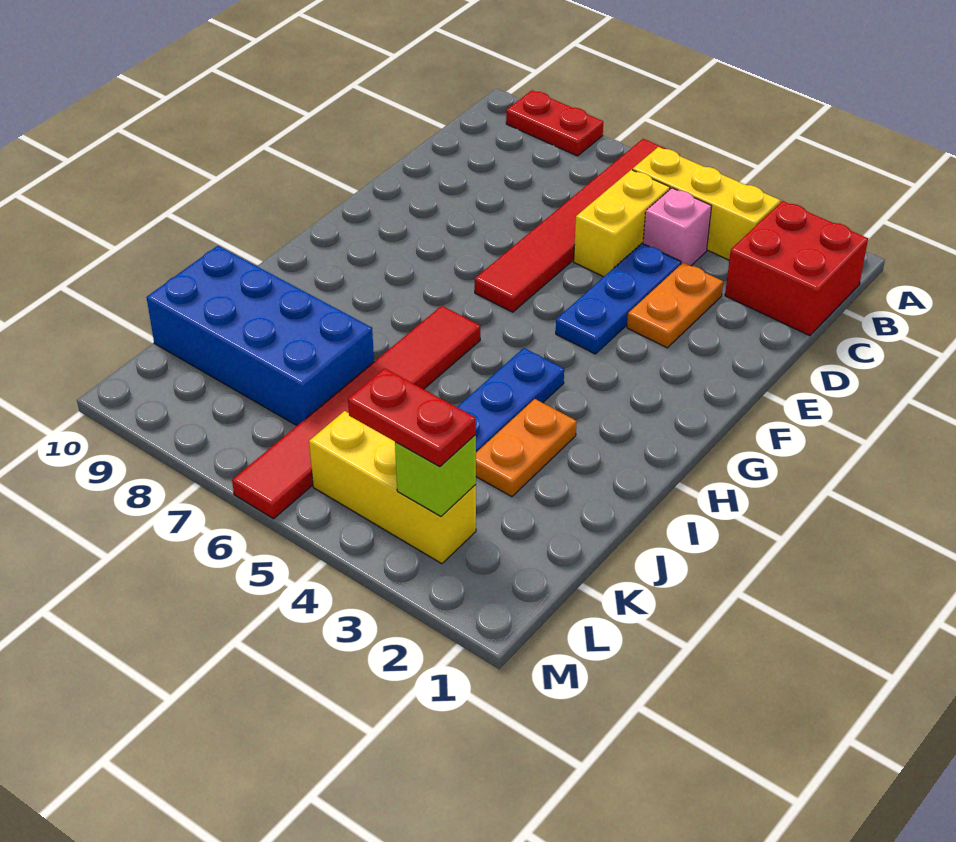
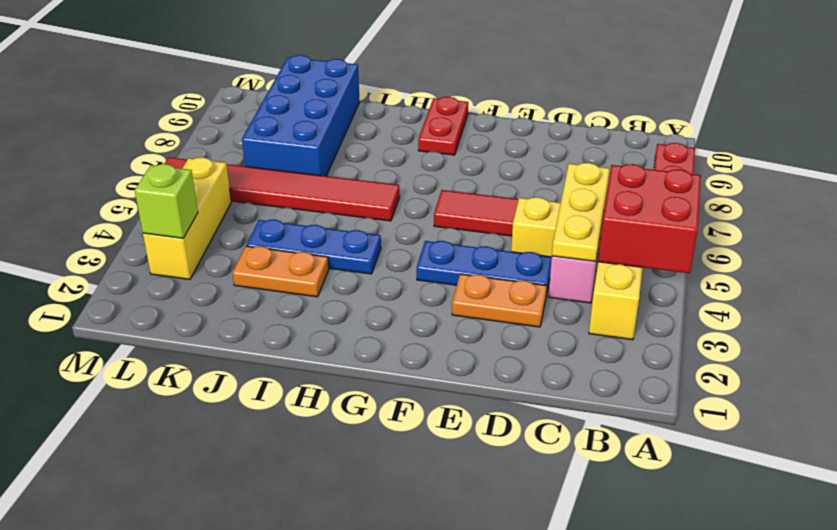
red brick B1:C2 level 1 -> red brick A4:B5 level 2
none -> yellow plate C4:C6 level 2
red plate L3:L4 level 3 -> red plate G9:G10 level 1

